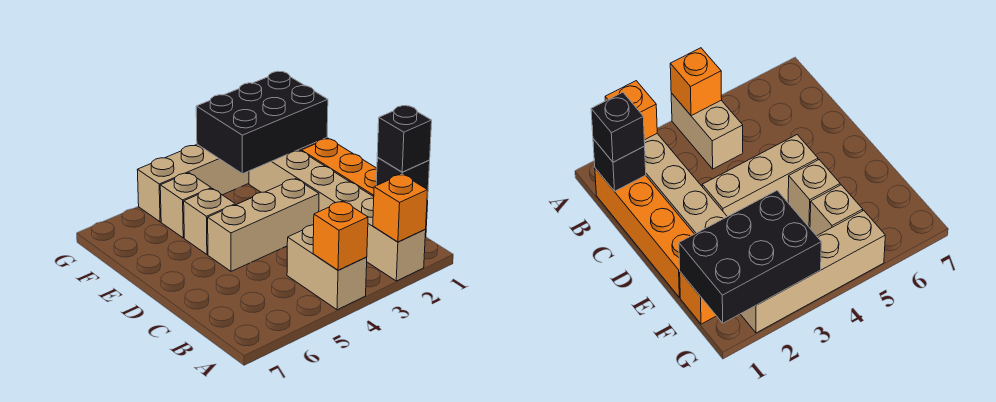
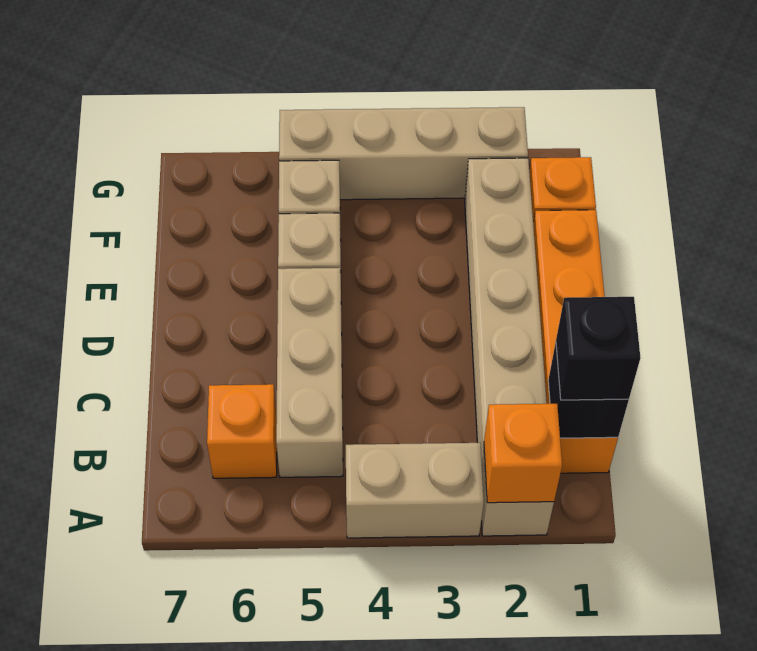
tan brick A4:B4 level 1 -> tan brick A3:A4 level 1
orange brick A4 level 2 -> orange brick B6 level 1
tan brick D3:D5 level 1 -> tan brick B5:D5 level 1
black brick F1:G3 level 2 -> none

